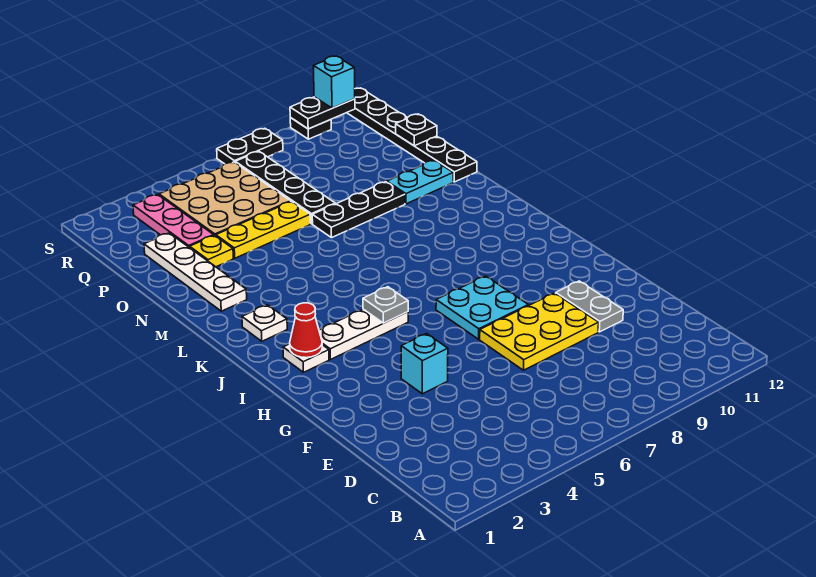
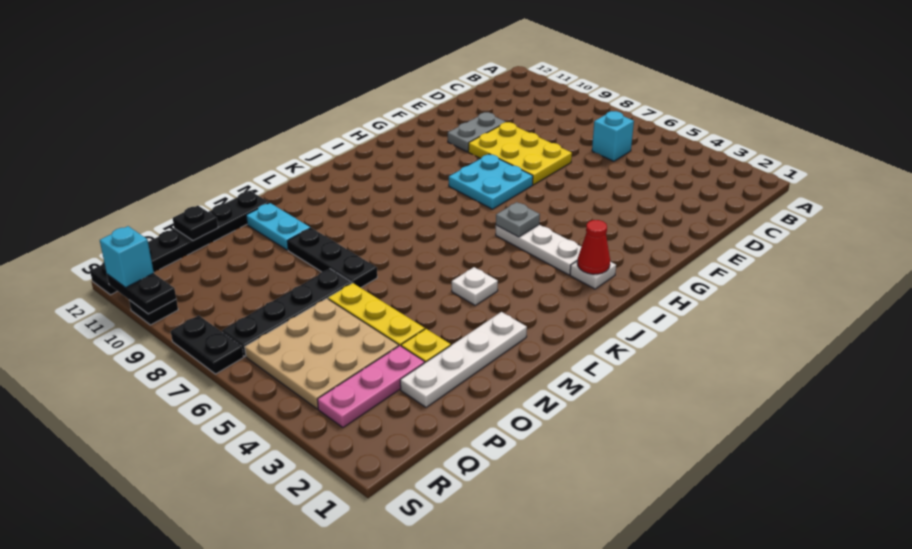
cyan brick F4 level 1 -> cyan brick C6 level 1
white plate K2 level 1 -> white plate L4 level 1

